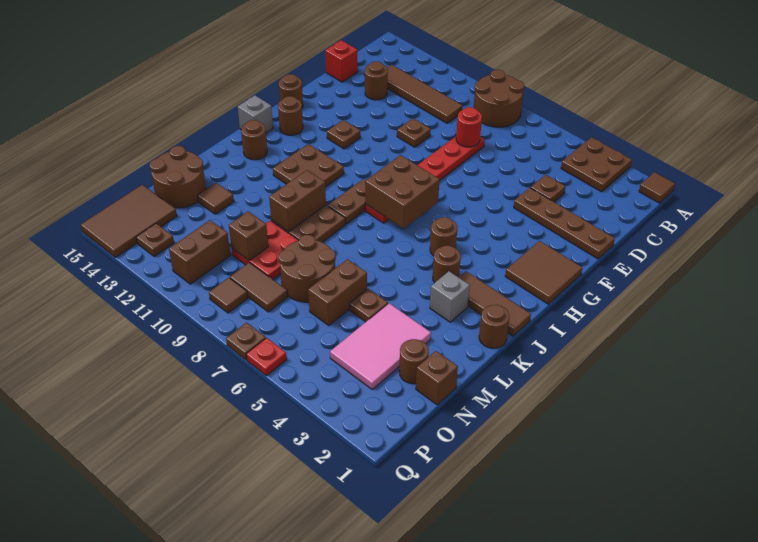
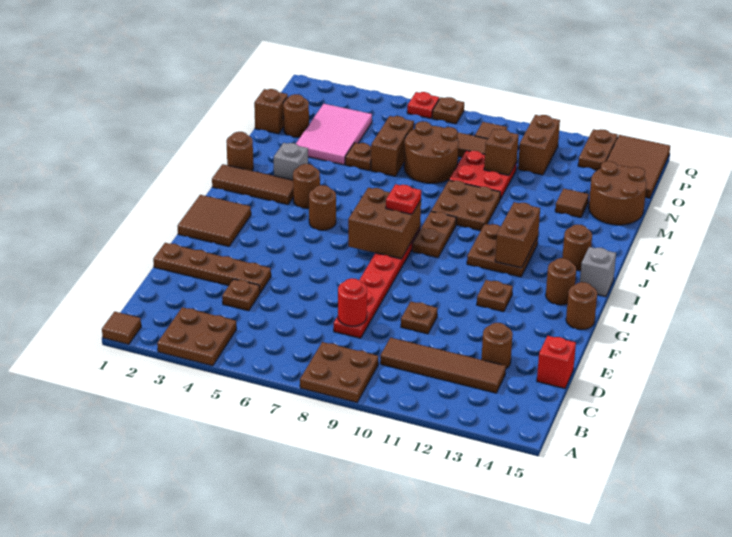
brown round brick A8:B9 level 1 -> brown plate A8:B9 level 1
none -> red plate I8 level 3
brown brick K10:L10 level 2 -> brown brick I12:J12 level 2
brown plate P13 level 1 -> brown plate P13:Q13 level 1

